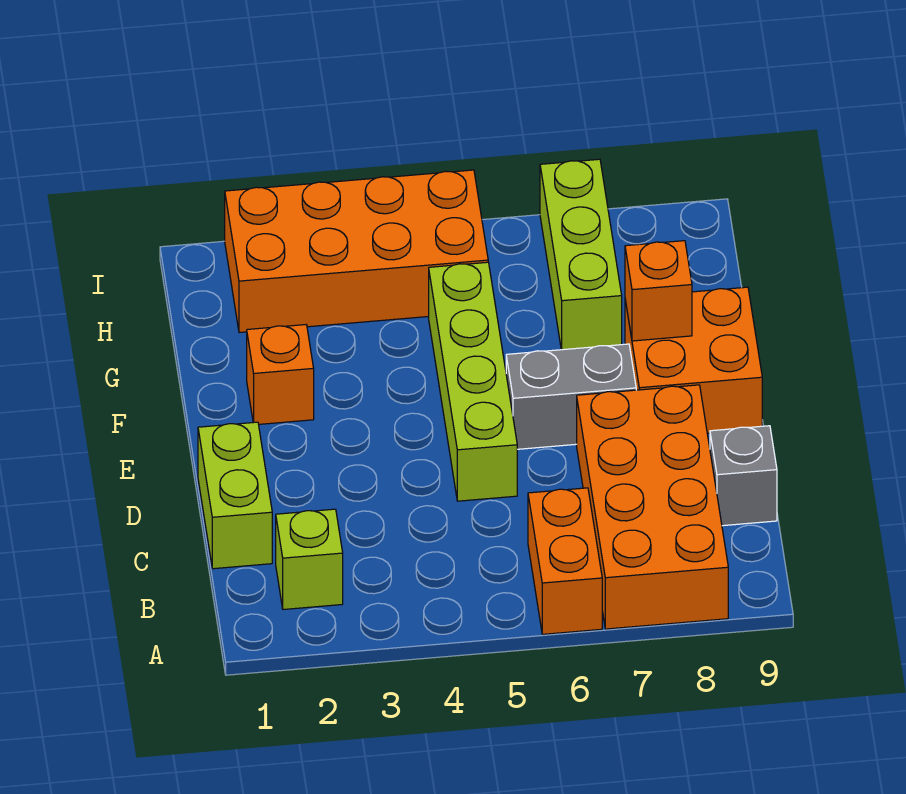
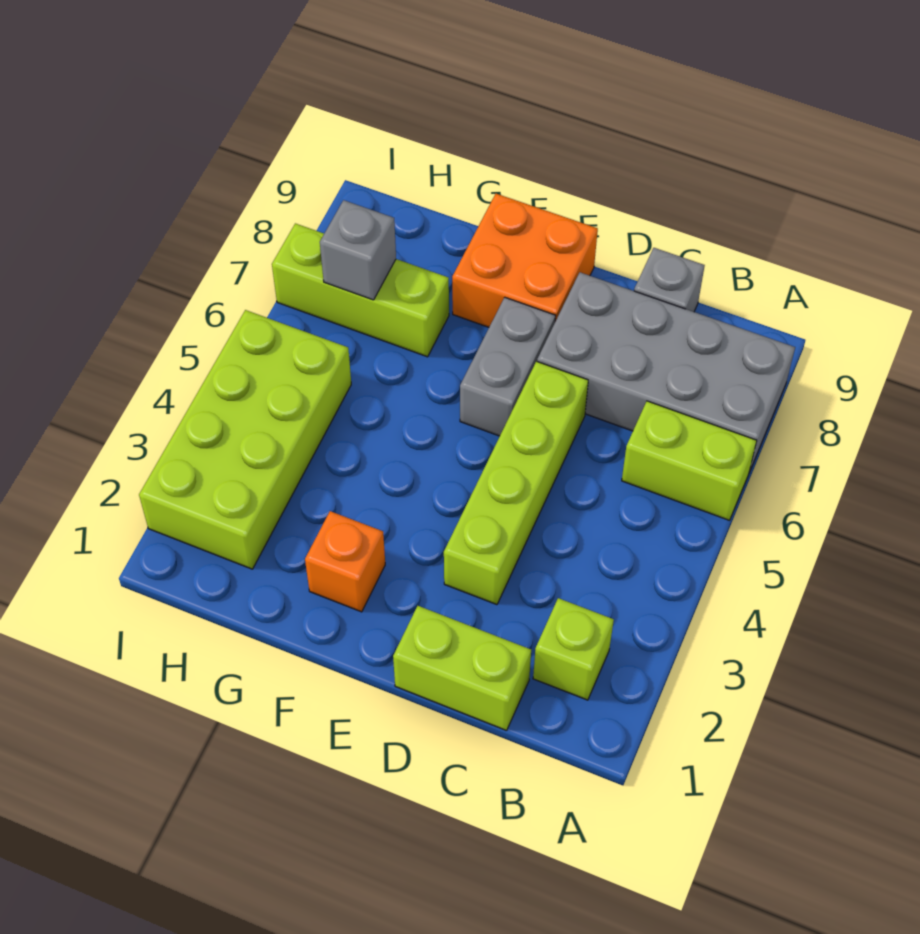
orange brick A6:B6 level 1 -> lime brick A6:B6 level 1
orange brick A7:D8 level 1 -> grey brick A7:D8 level 1
lime brick D5:G5 level 1 -> lime brick D3:D6 level 1
orange brick F8 level 2 -> none
orange brick H2:I5 level 1 -> lime brick H2:I5 level 1
none -> grey brick H7 level 2

